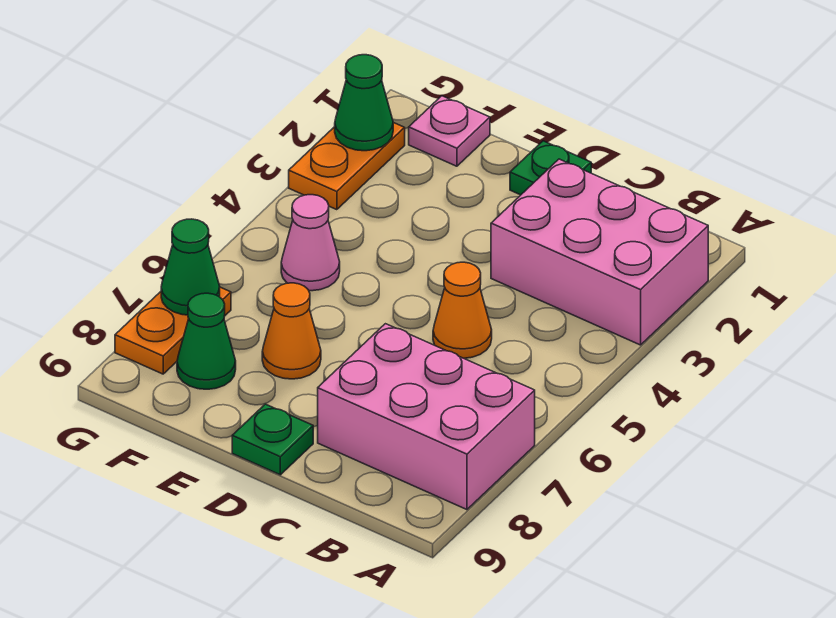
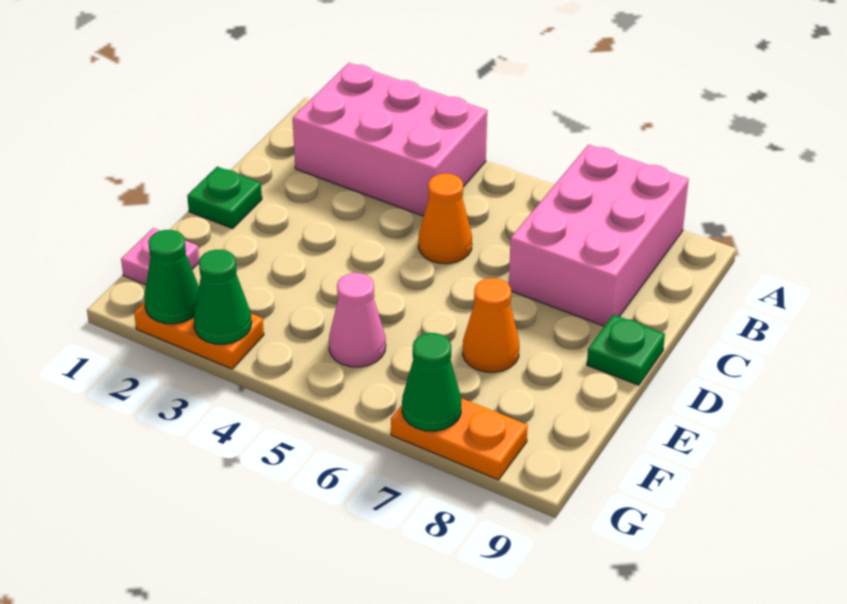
pink brick A2:C3 level 1 -> pink brick A2:B4 level 1
green cone F8 level 1 -> green cone G3 level 2

